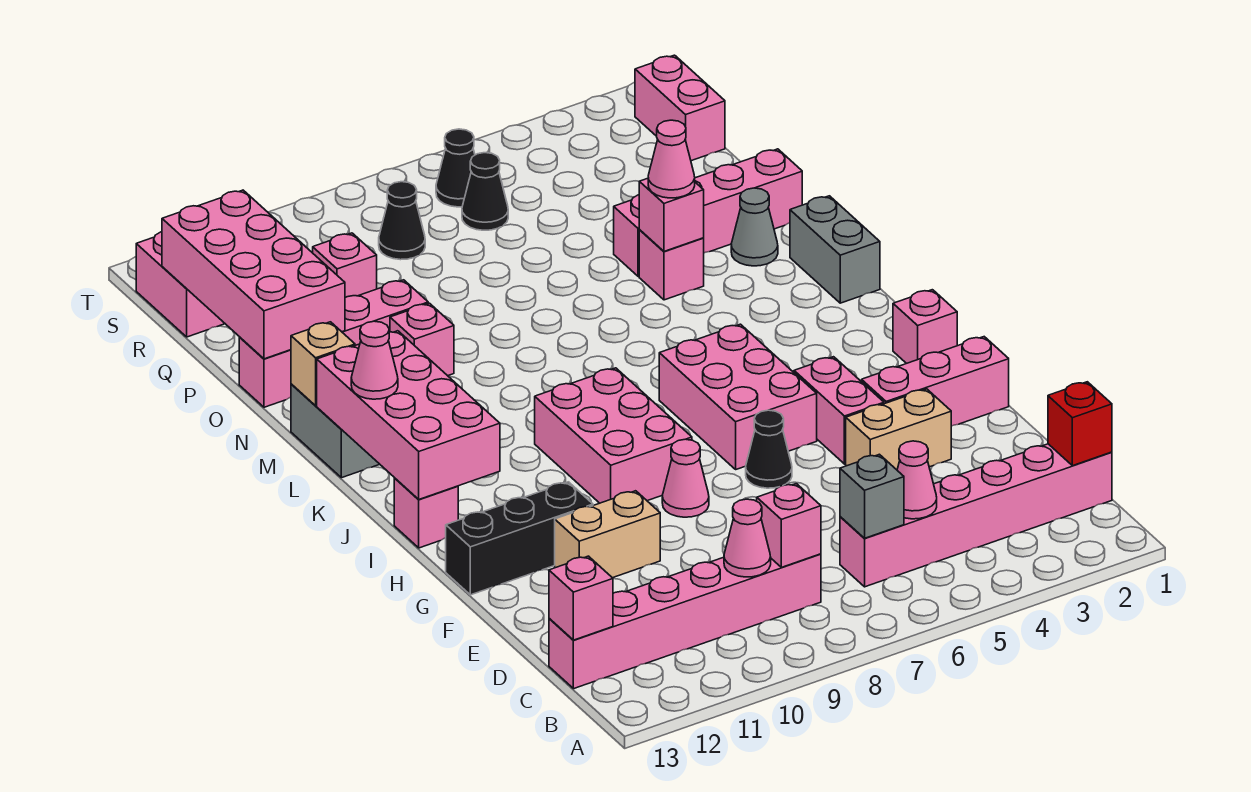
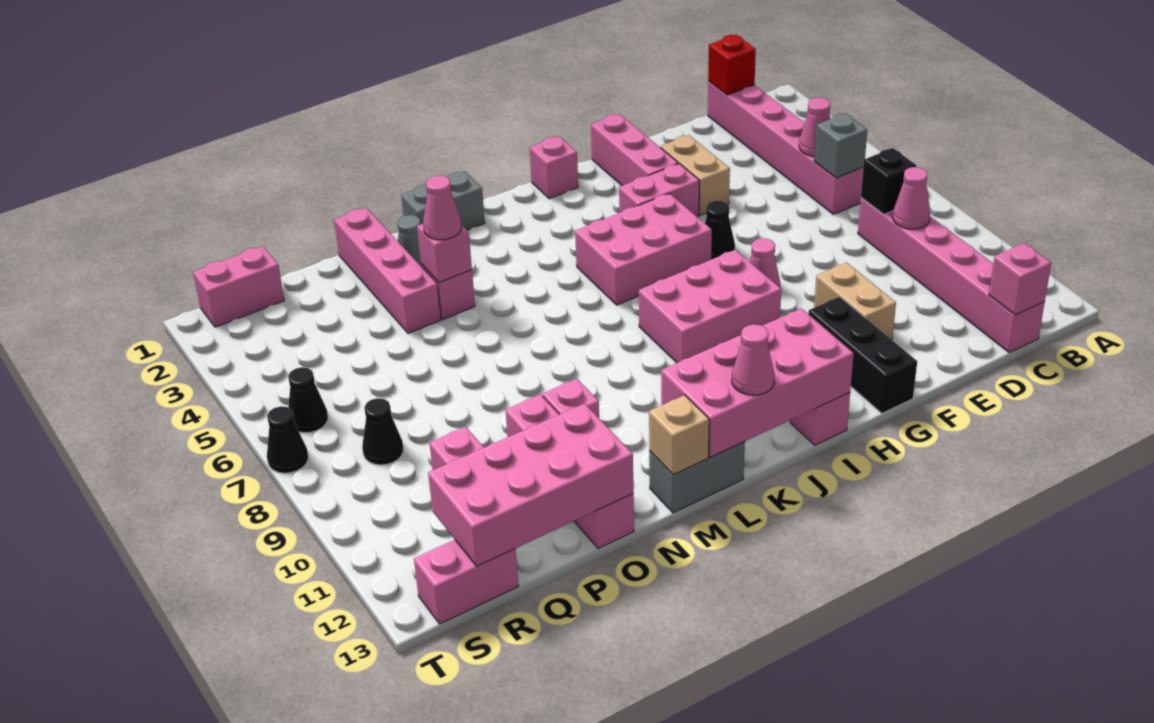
pink brick C8 level 2 -> black brick C8 level 2
black cone R6 level 1 -> black cone T7 level 1

